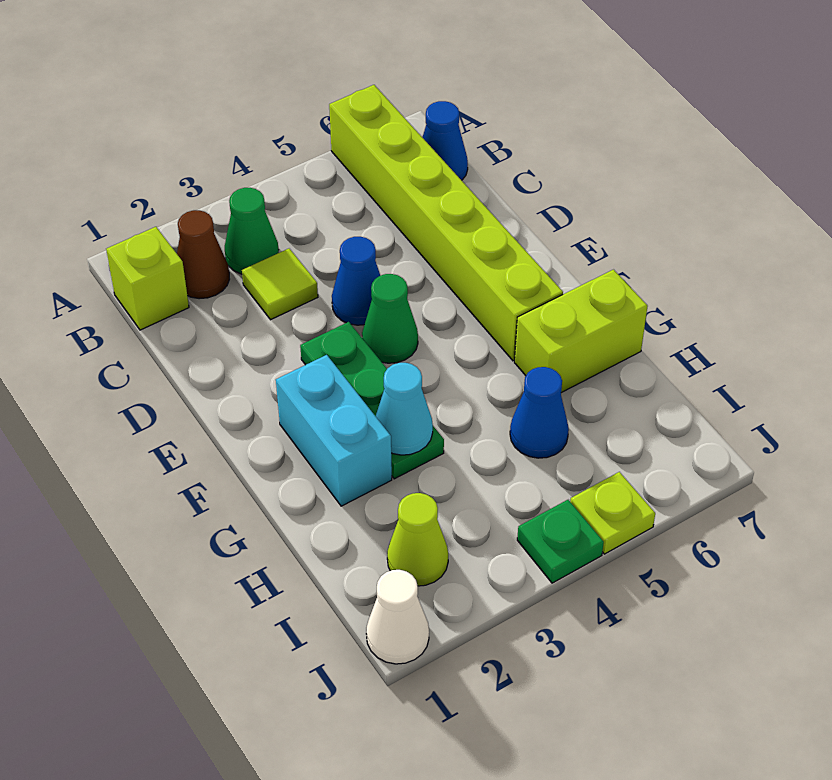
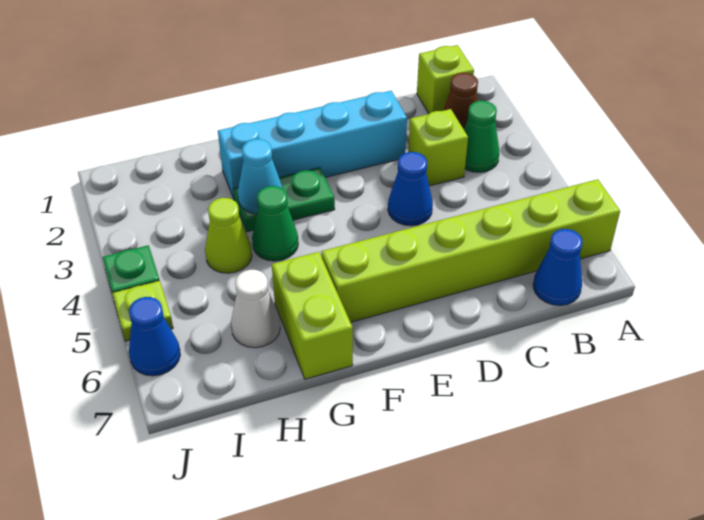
lime tile C3 level 1 -> lime brick C3 level 1
green plate E3:G3 level 1 -> green plate F3:G3 level 1
green cone E4 level 1 -> green cone G4 level 1
cyan brick F2:G2 level 1 -> cyan brick D2:G2 level 1
blue cone H5 level 1 -> blue cone J6 level 1
lime cone I2 level 1 -> lime cone H4 level 1
white cone J1 level 1 -> white cone H6 level 1

